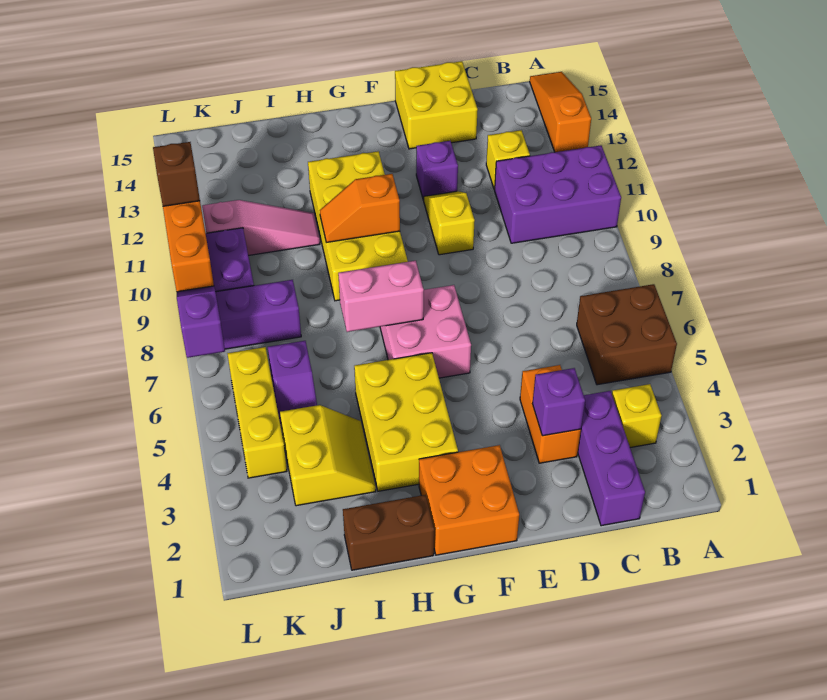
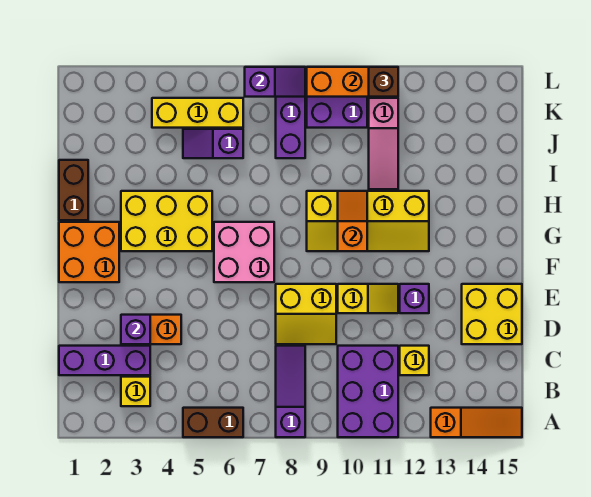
brown brick A5:B6 level 1 -> brown brick A5:A6 level 1
none -> purple slope A8:C8 level 1 top A
pink brick G7:H7 level 2 -> none
yellow brick G9:H12 level 1 -> yellow slope G9:H12 level 1 top H
yellow slope I3:J4 level 1 top J -> yellow slope D8:E9 level 1 top E

